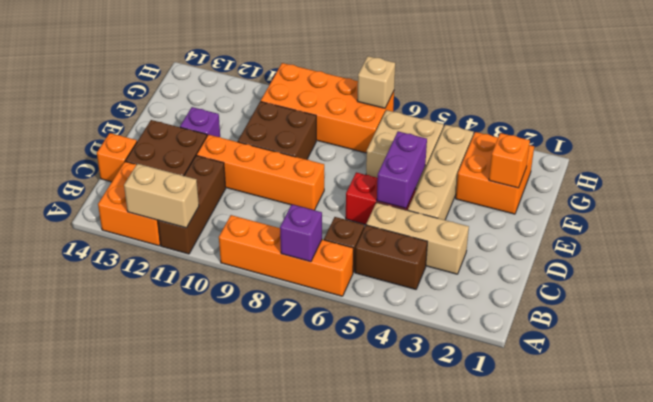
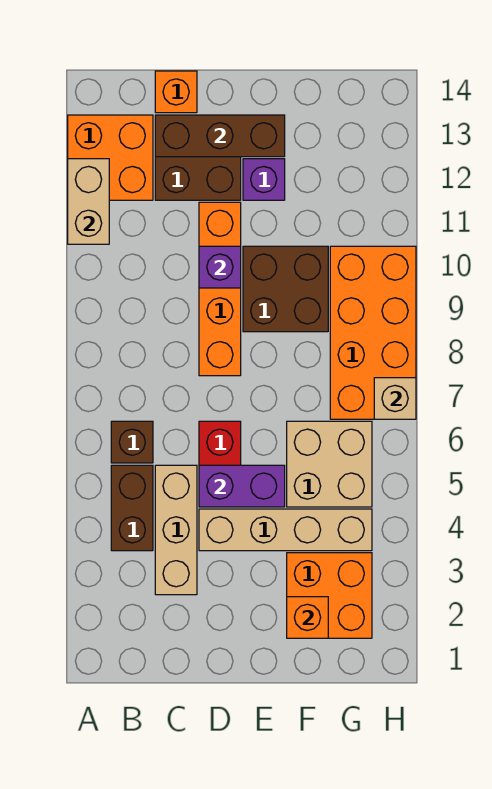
orange brick A6:A9 level 1 -> none
purple brick A7 level 2 -> purple brick D10 level 2
brown brick A11:C11 level 1 -> brown brick C13:E13 level 2

